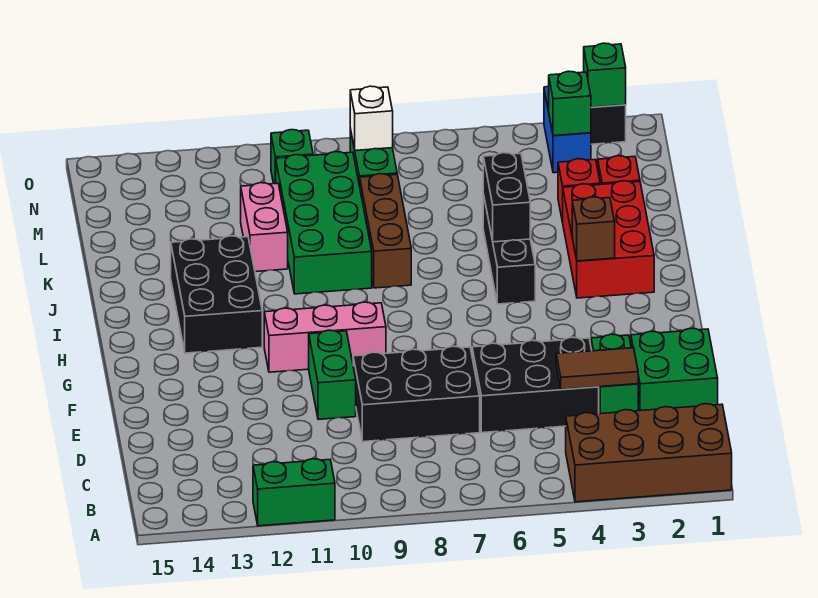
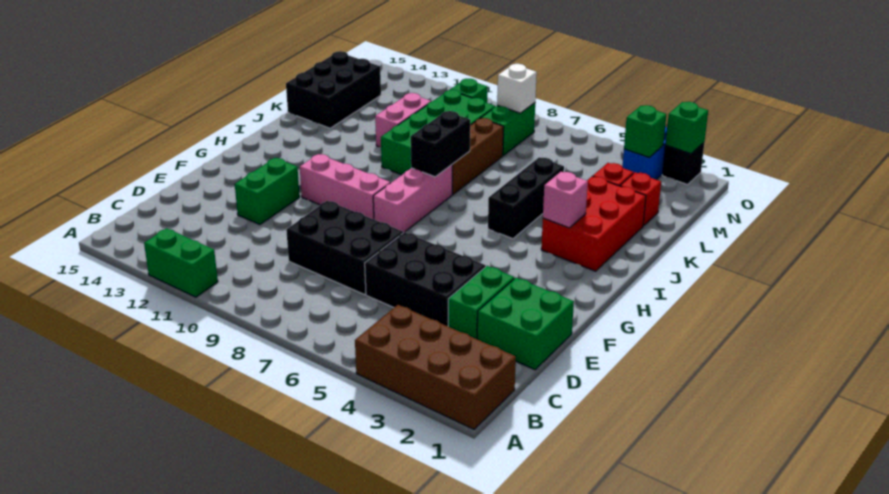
brown tile D3:D4 level 2 -> none
green brick E10:F10 level 1 -> green brick E12:F12 level 1
none -> pink brick G8:I8 level 1
black brick H12:J13 level 1 -> black brick K14:M15 level 1
brown brick I3 level 2 -> pink brick I3 level 2
black brick J5:K5 level 2 -> black brick I8:J8 level 2

